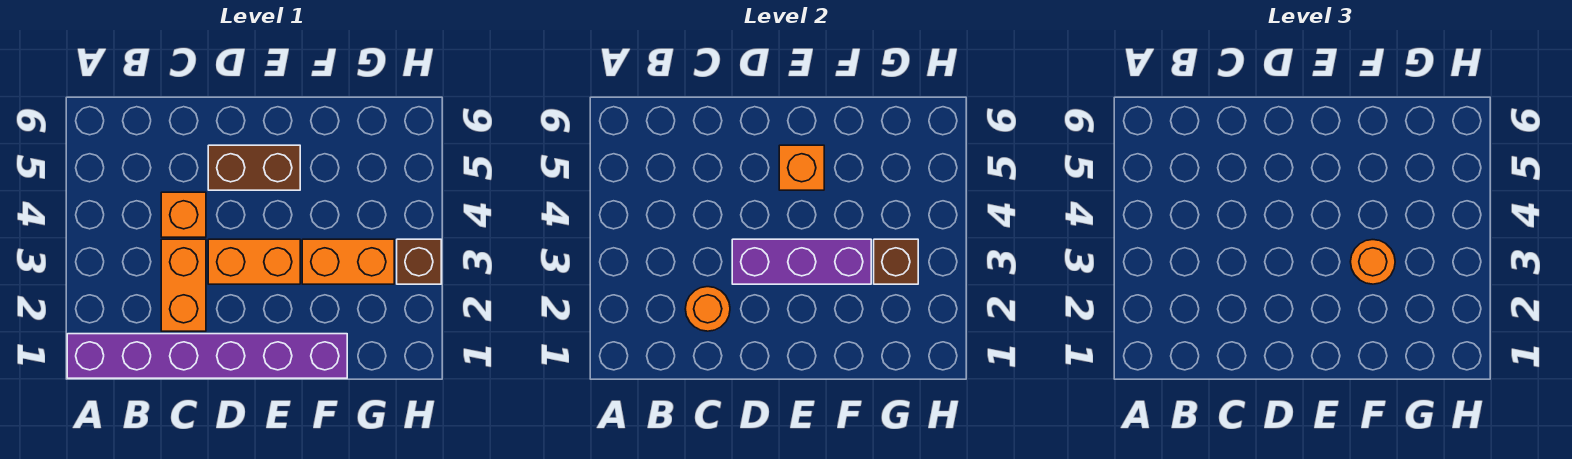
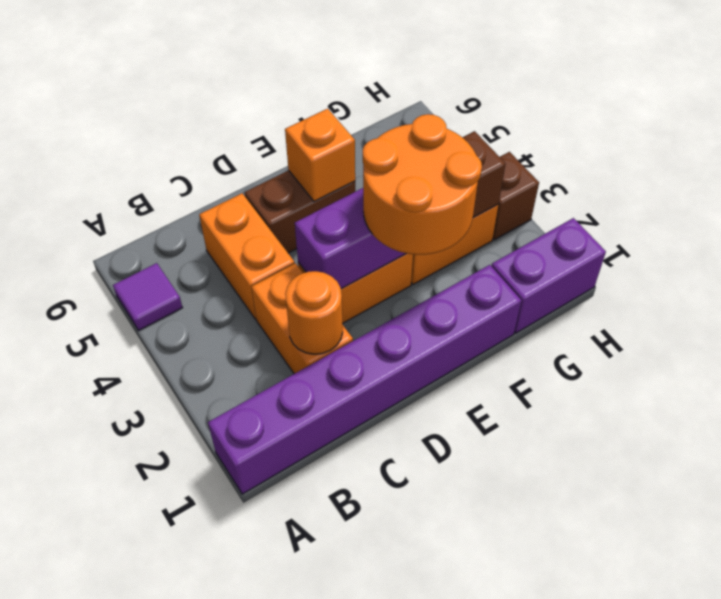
none -> purple tile A5 level 1
orange brick C4 level 1 -> orange brick C4:C5 level 1
orange round brick F3 level 3 -> orange round brick E2:F3 level 3
none -> purple brick G1:H1 level 1

